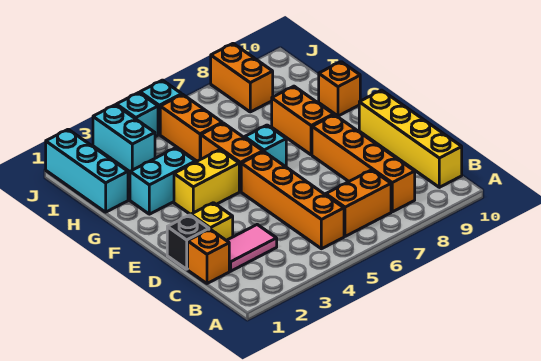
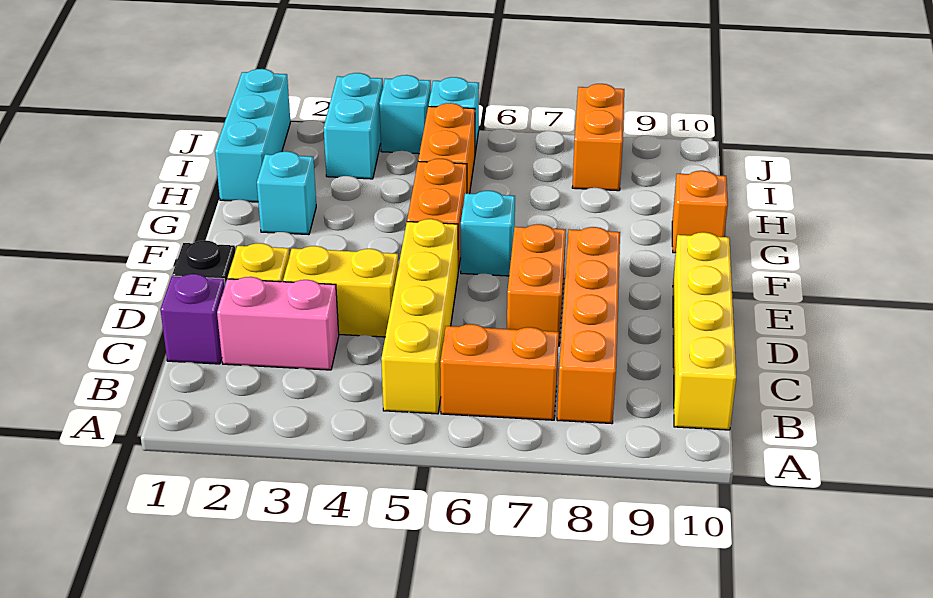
orange brick B5:E5 level 1 -> yellow brick B5:E5 level 1
orange brick C1 level 1 -> purple brick C1 level 1
pink tile C2:C3 level 1 -> pink brick C2:C3 level 1
yellow brick F3:F4 level 1 -> yellow brick D3:D4 level 1
orange brick F8:G8 level 1 -> orange brick D7:E7 level 1
cyan brick G2:G3 level 1 -> cyan brick G2 level 1

